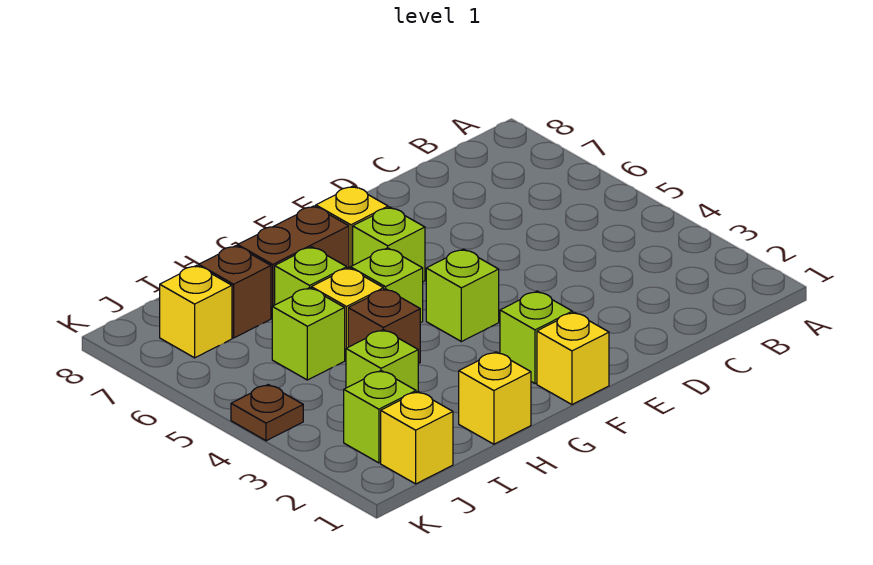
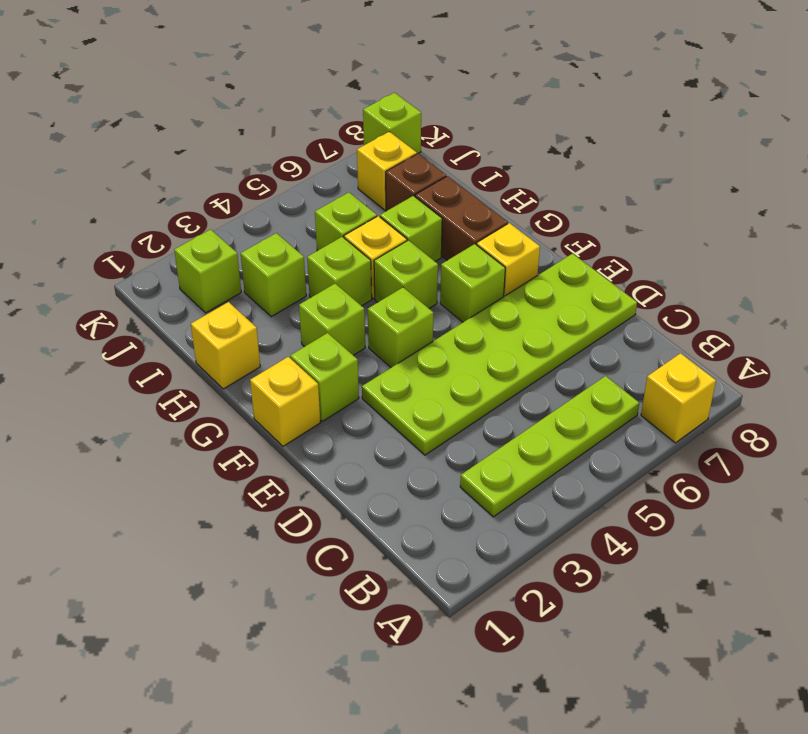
none -> lime plate B3:B6 level 1
none -> lime plate D3:E8 level 1
none -> lime brick G3 level 1
brown brick H4 level 1 -> lime brick H4 level 1
yellow brick J1 level 1 -> yellow brick A7 level 1
brown plate K4 level 1 -> none
none -> lime brick K8 level 1

